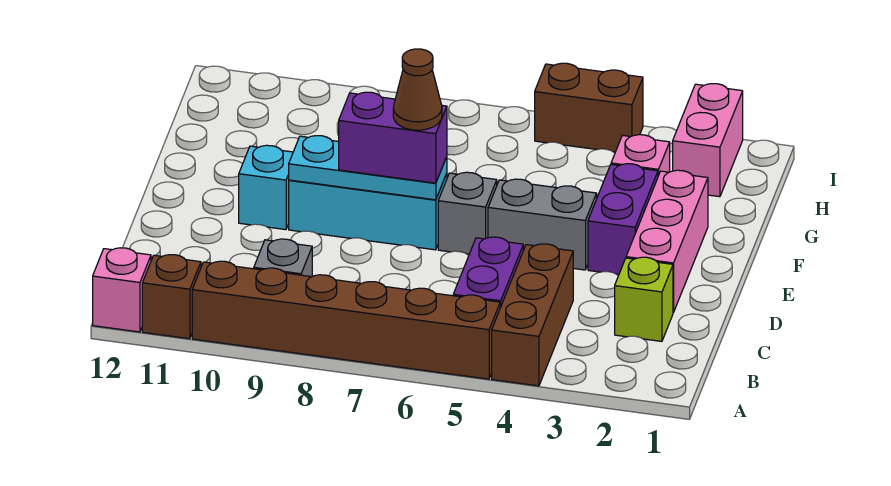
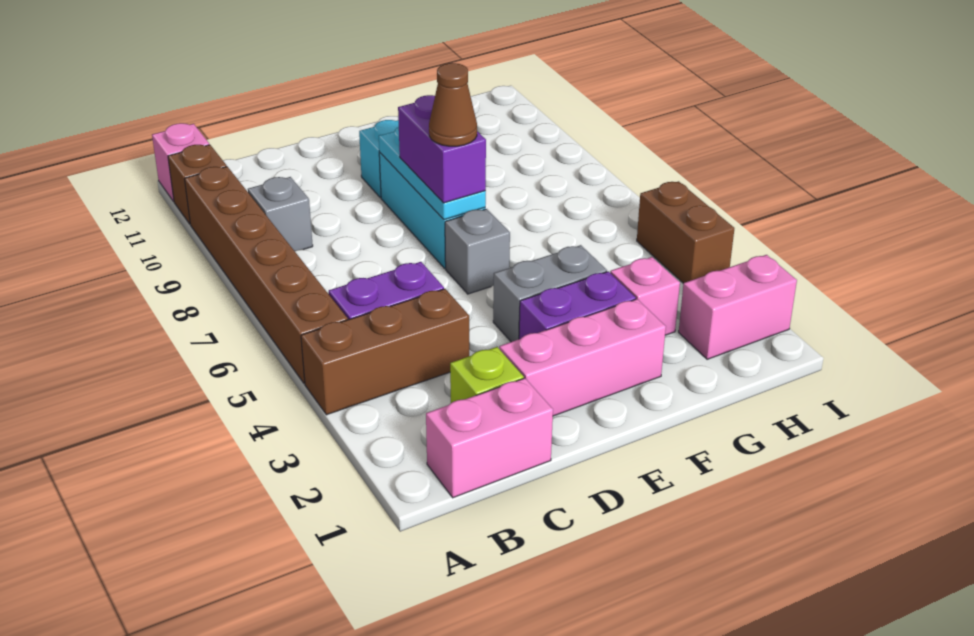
none -> pink brick B1:C1 level 1
grey brick E4:E5 level 1 -> grey brick E4:F4 level 1

